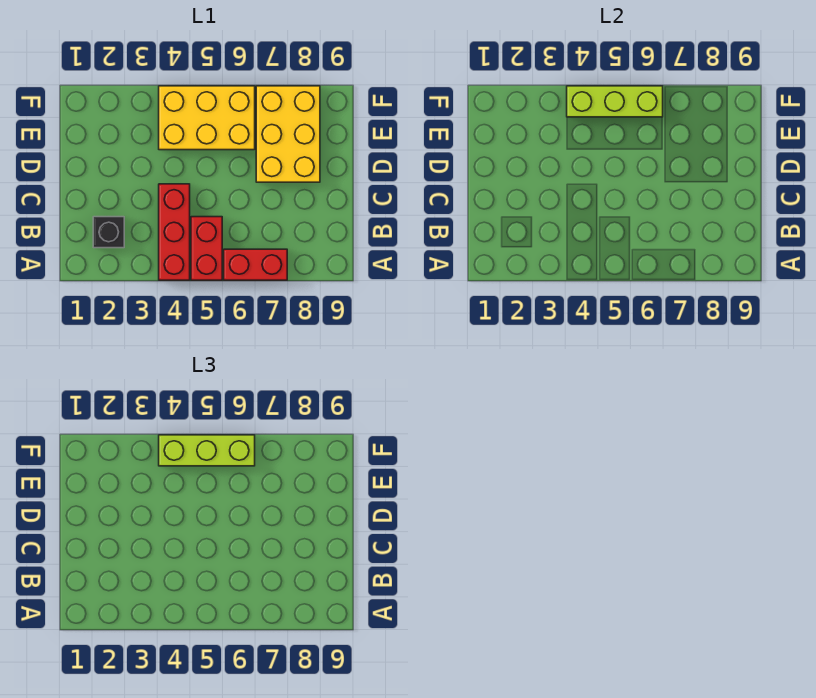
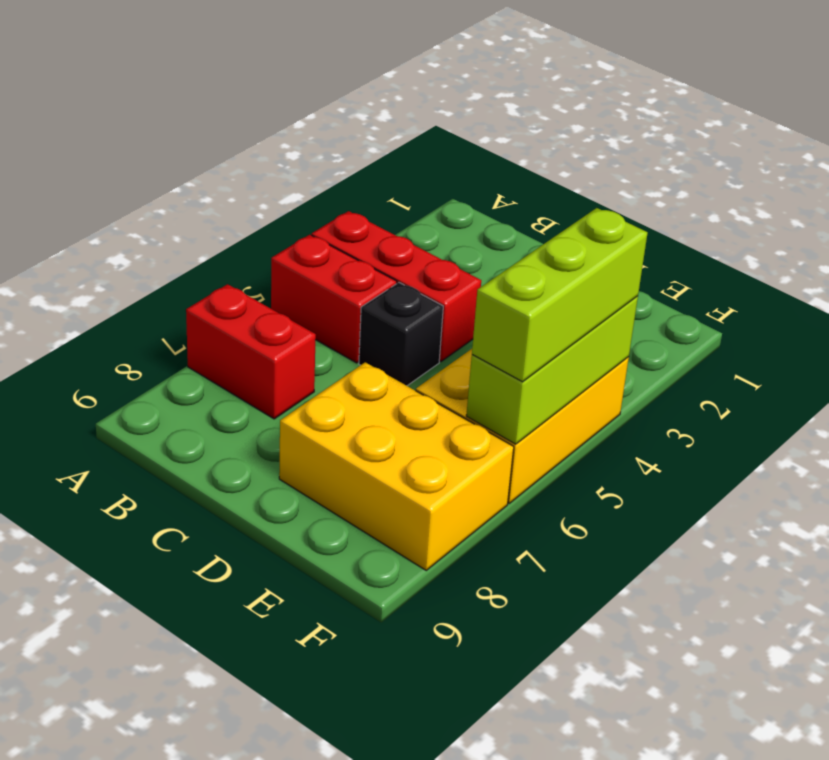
red brick A6:A7 level 1 -> red brick A7:B7 level 1
black brick B2 level 1 -> black brick C5 level 1

